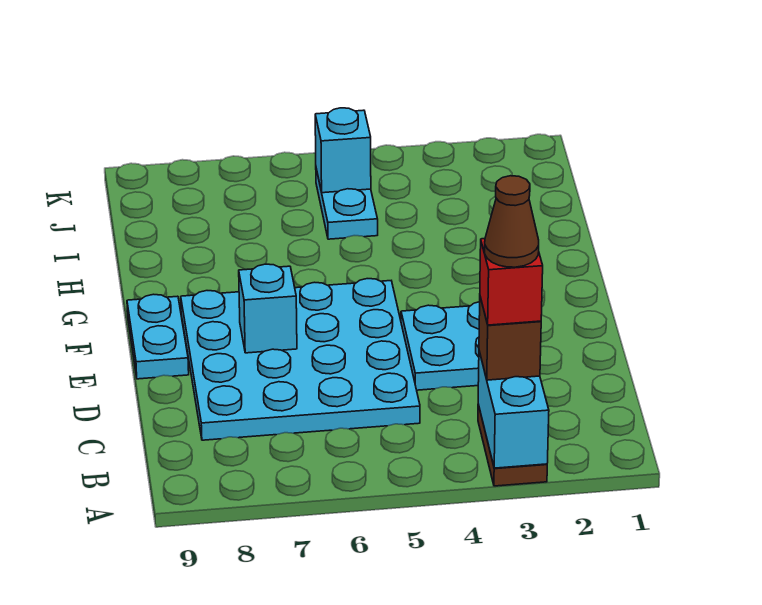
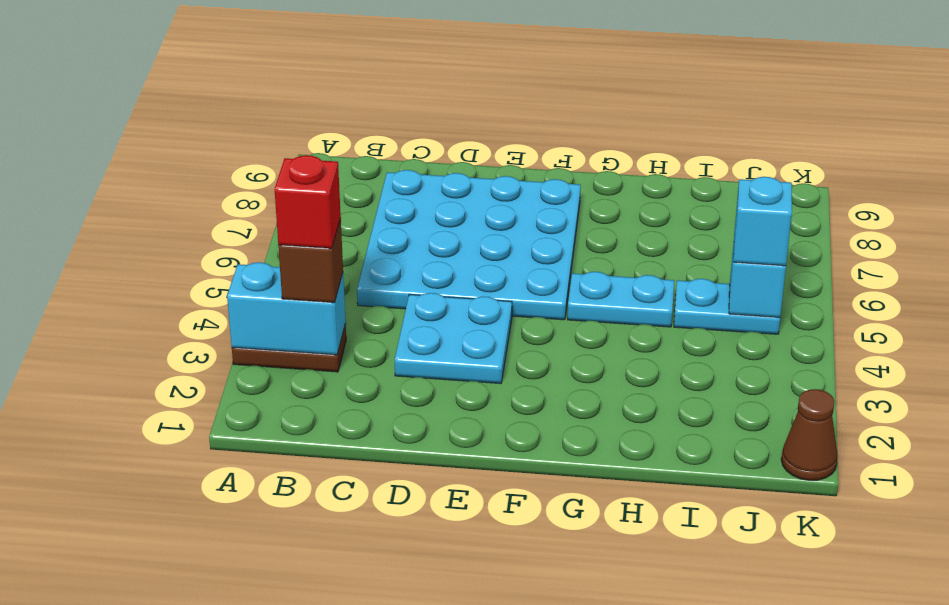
brown cone B3 level 5 -> brown cone K1 level 1
cyan brick E7 level 2 -> cyan brick J5 level 3
cyan plate E9:F9 level 1 -> cyan plate G5:H5 level 1

